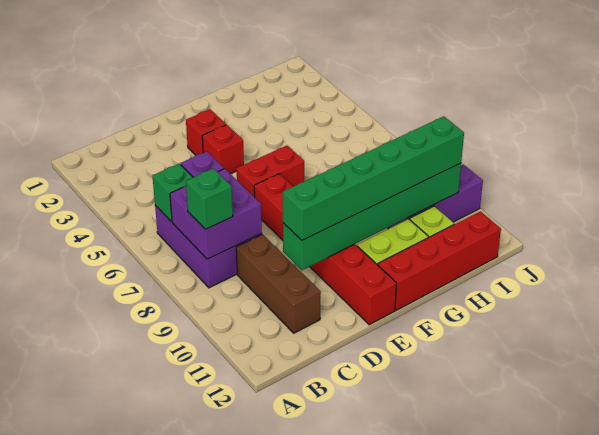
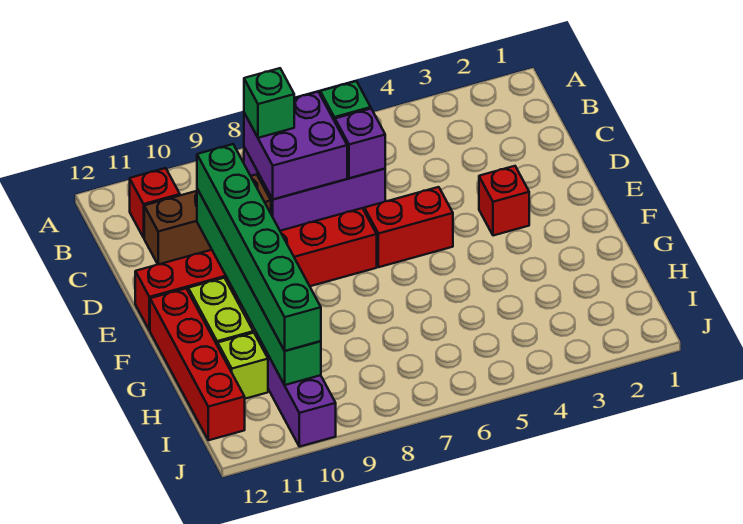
red brick E4 level 1 -> red brick B11 level 1
red brick E6:F6 level 1 -> red brick E5:E6 level 1

